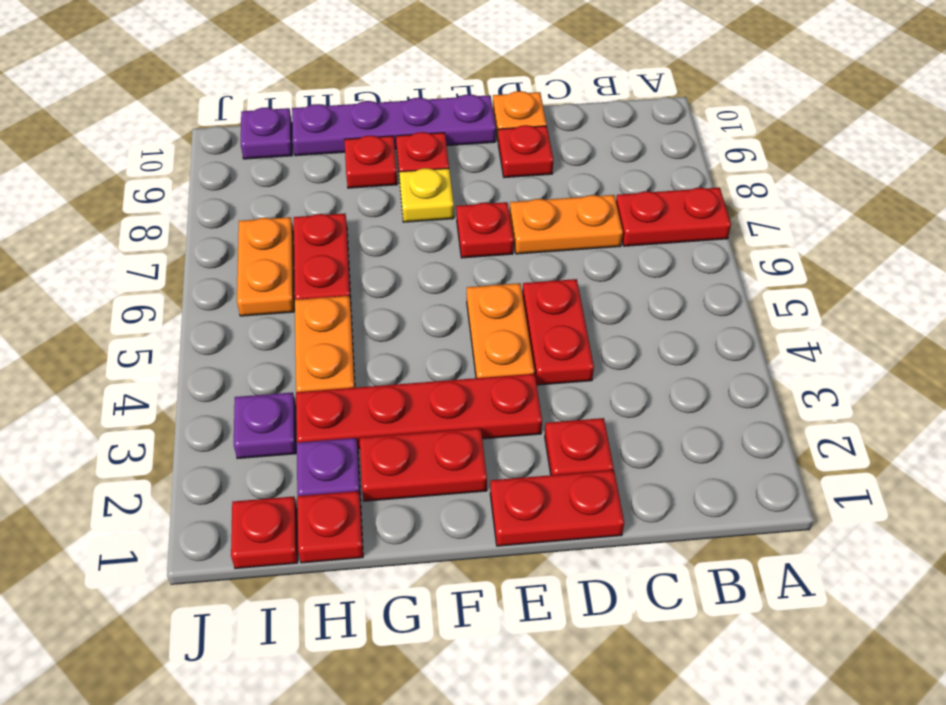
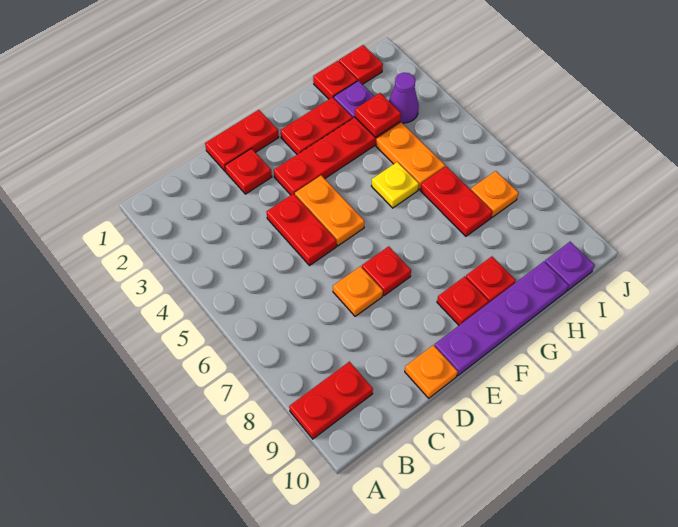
red plate A7:B7 level 1 -> red plate A9:B9 level 1
orange plate C7:D7 level 1 -> orange plate D7 level 1
red plate D9 level 1 -> red plate H3 level 2
yellow plate F8 level 1 -> yellow plate G5 level 1
purple plate I3 level 1 -> purple cone I3 level 1
orange plate I6:I7 level 1 -> orange plate I7 level 1

